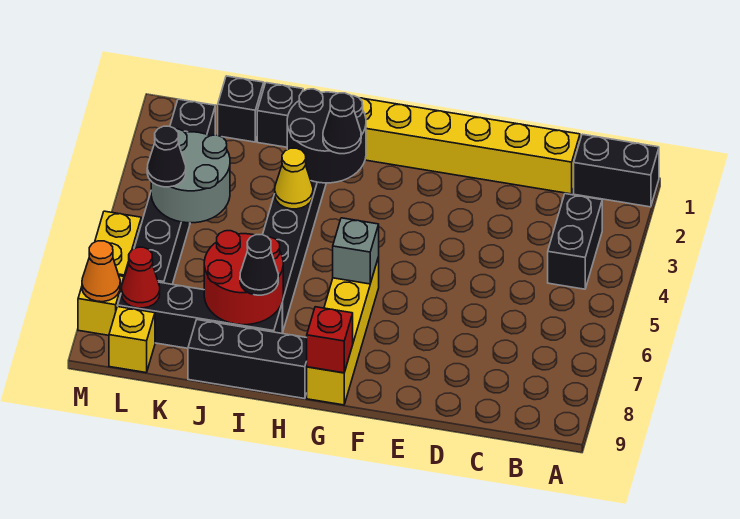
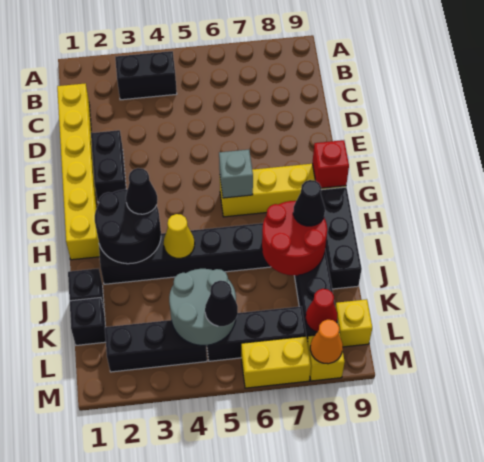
black brick A1:B1 level 1 -> black brick E2:F2 level 1

